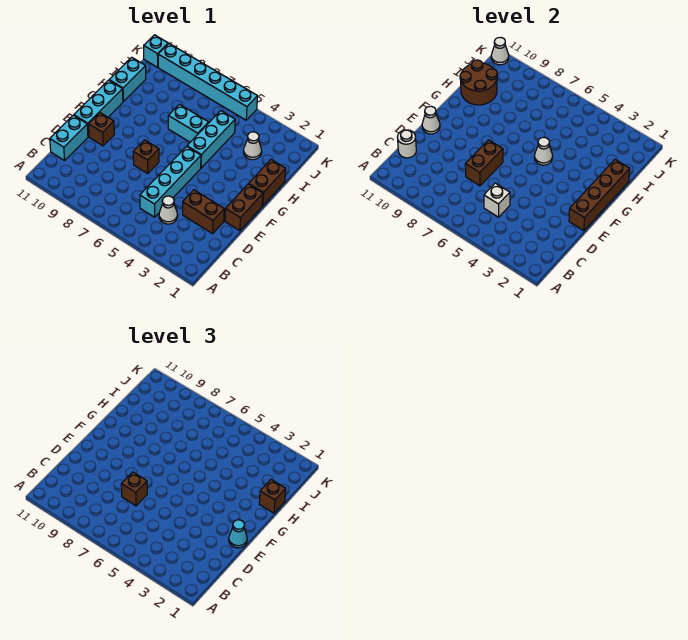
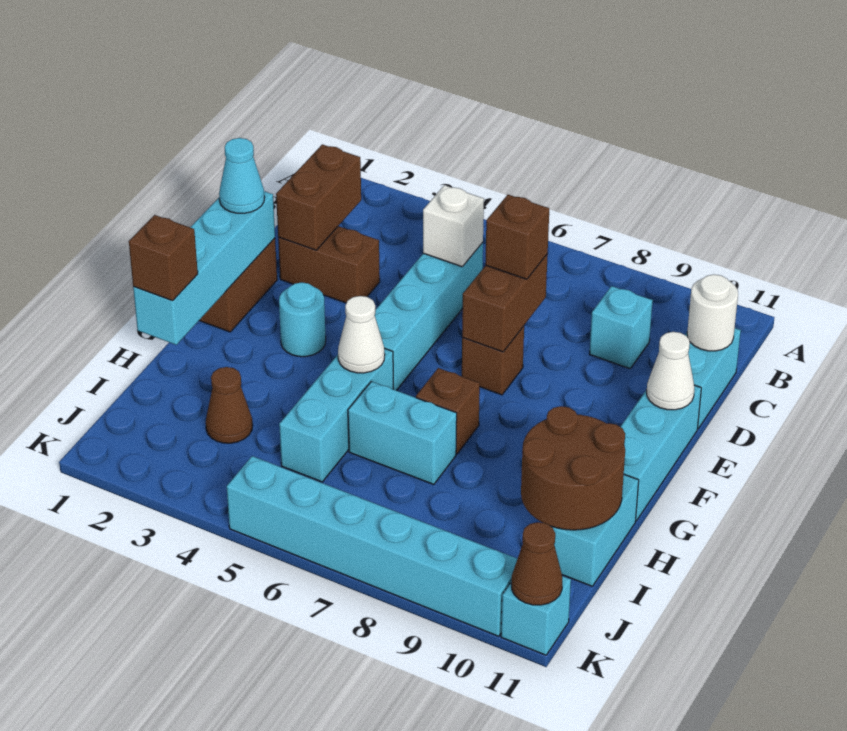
white cone C4 level 1 -> none
none -> cyan brick C9 level 1
brown brick E1:H1 level 2 -> cyan brick E1:H1 level 2
brown brick E10 level 1 -> brown brick G7 level 1
none -> cyan round brick F3 level 1
brown brick G1:H1 level 1 -> brown brick C2:D2 level 2
white cone I3 level 1 -> brown cone I3 level 1
white cone K11 level 2 -> brown cone K11 level 2

